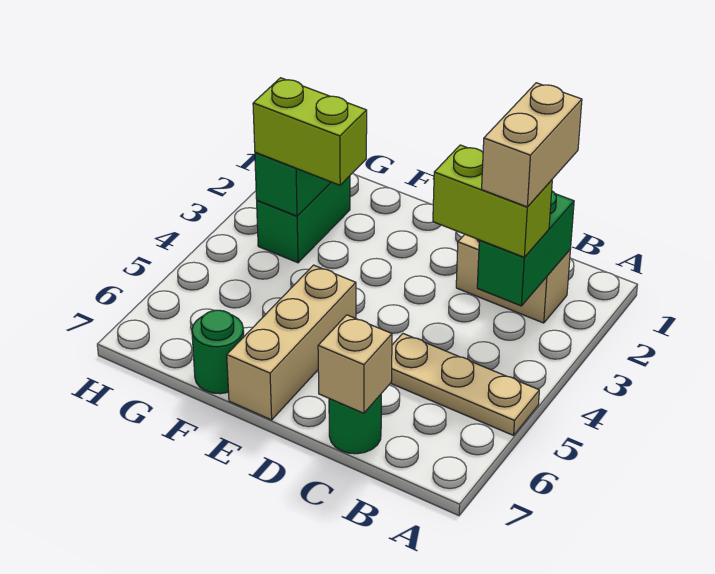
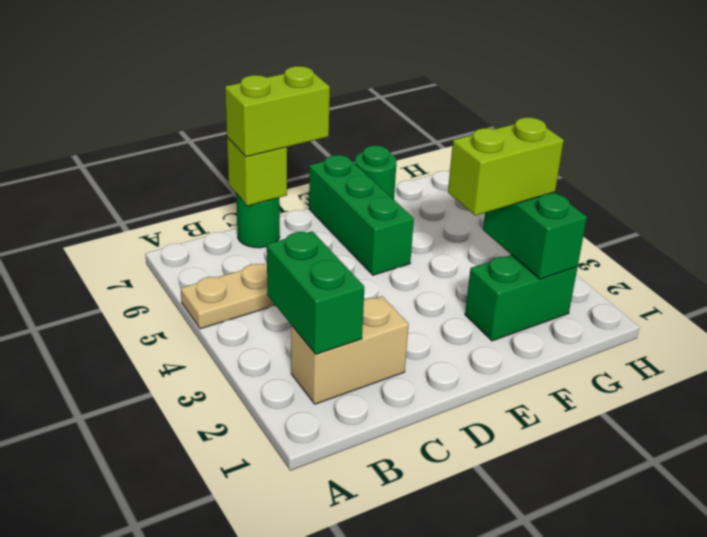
tan brick B2:B3 level 4 -> none
lime brick B3:C3 level 3 -> lime brick C7:D7 level 3
tan brick C7 level 2 -> lime brick C7 level 2
tan brick E5:E7 level 1 -> green brick E5:E7 level 1
green brick G2:G3 level 1 -> green brick F2:G2 level 1

